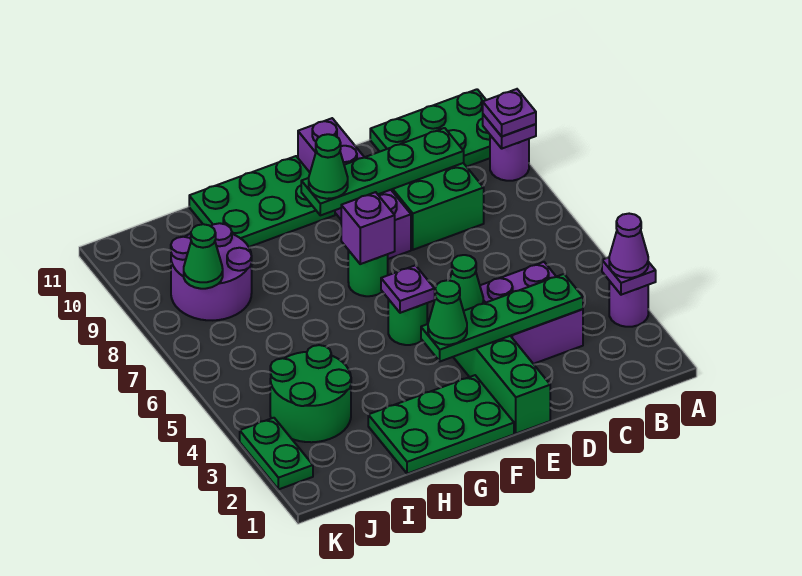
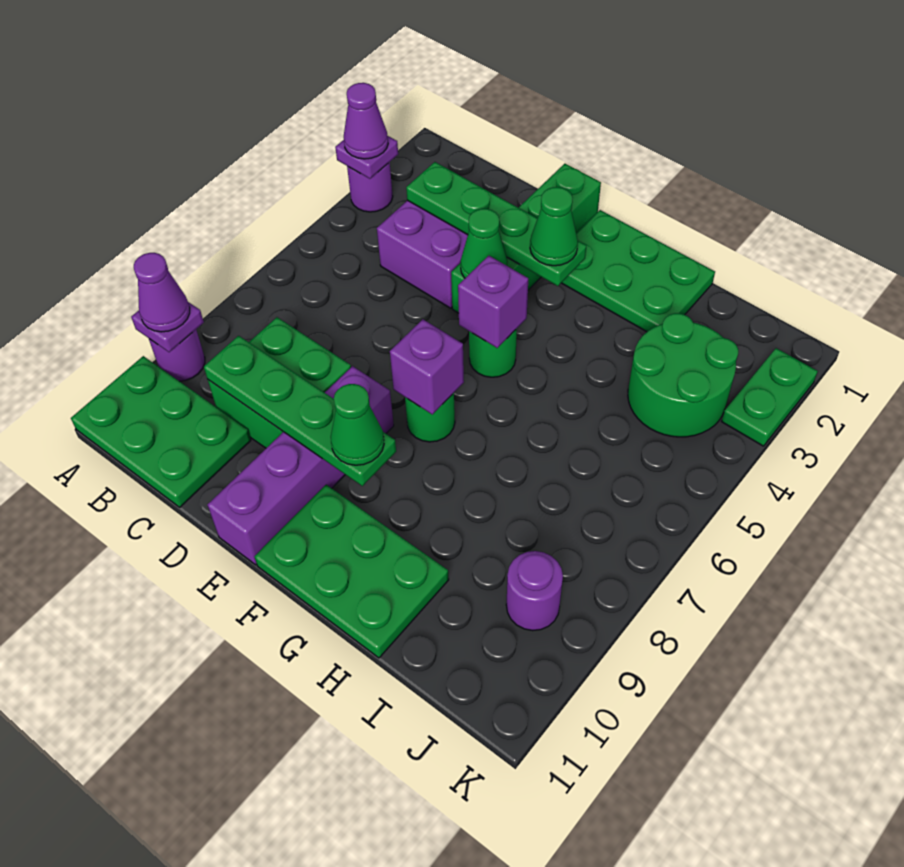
purple plate A9 level 3 -> purple cone A9 level 3
purple plate F5 level 2 -> purple brick F5 level 2
purple round brick I8:J9 level 1 -> purple round brick J9 level 1
green cone J8 level 2 -> none

